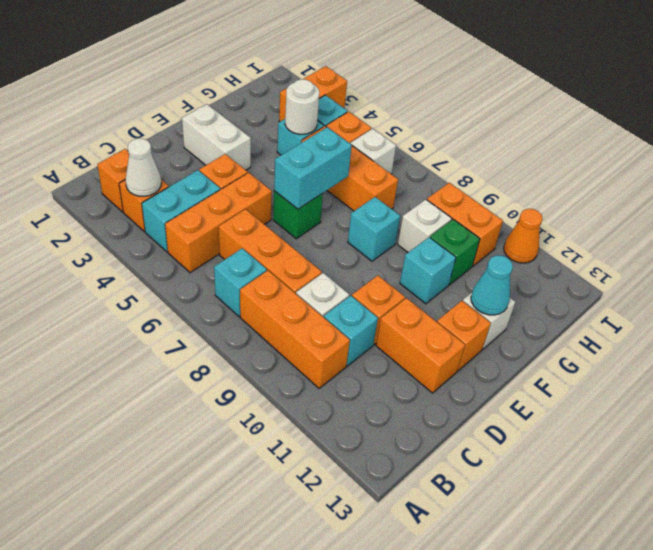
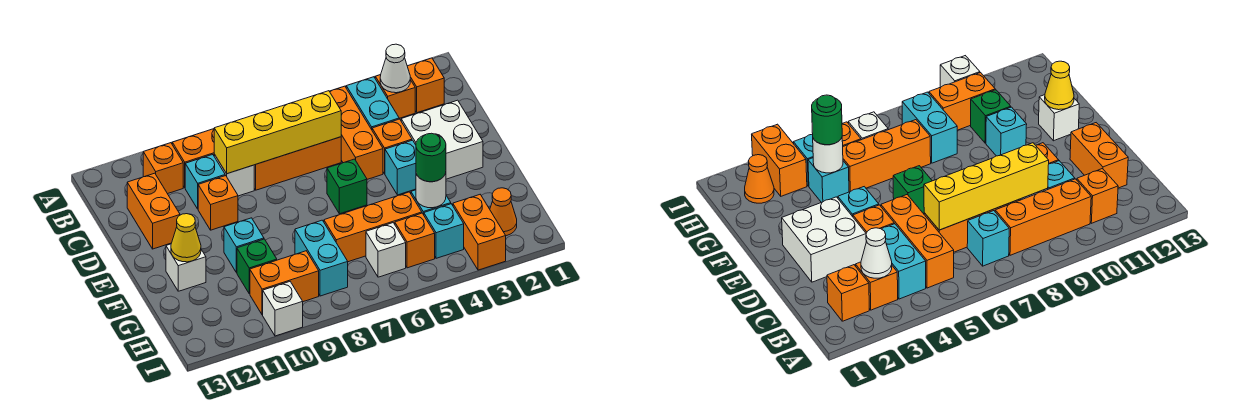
none -> yellow brick C6:C9 level 2
orange brick D11:D12 level 1 -> orange brick C12:D12 level 1
white brick E2:E3 level 1 -> white brick D2:E3 level 1
cyan brick E6:F6 level 2 -> cyan brick G8:H8 level 1
orange brick E12 level 1 -> orange brick B11 level 1
cyan brick F8 level 1 -> cyan brick E4 level 1
cyan cone F12 level 2 -> yellow cone F12 level 2
none -> green round brick G4 level 3
white brick G9 level 1 -> white brick I10 level 1
orange cone I11 level 1 -> orange cone H2 level 1

